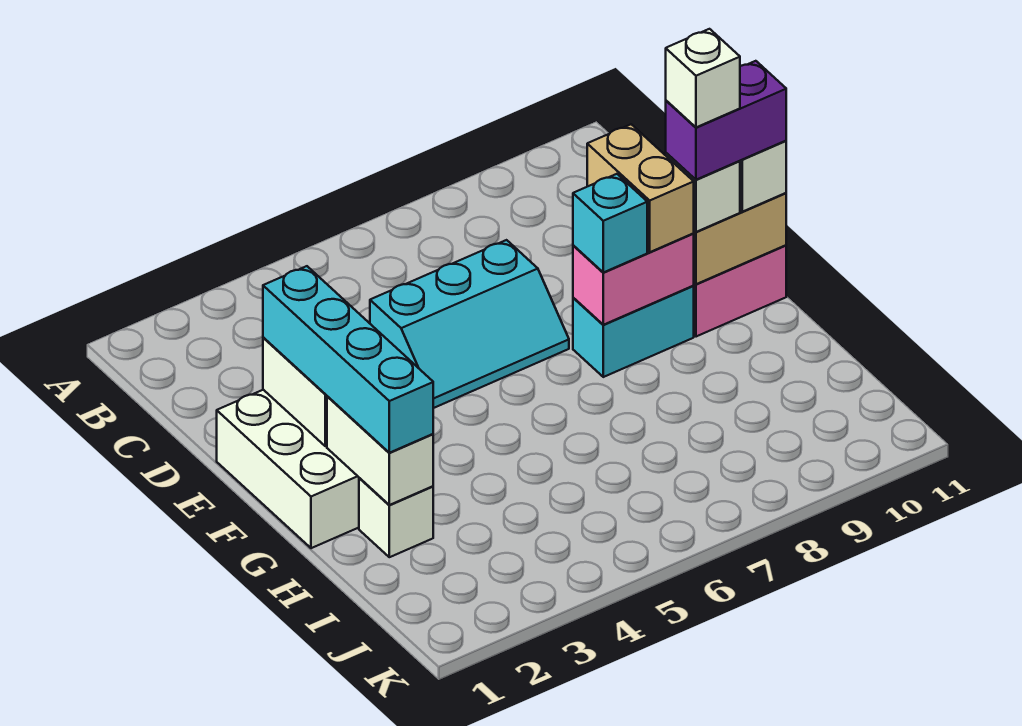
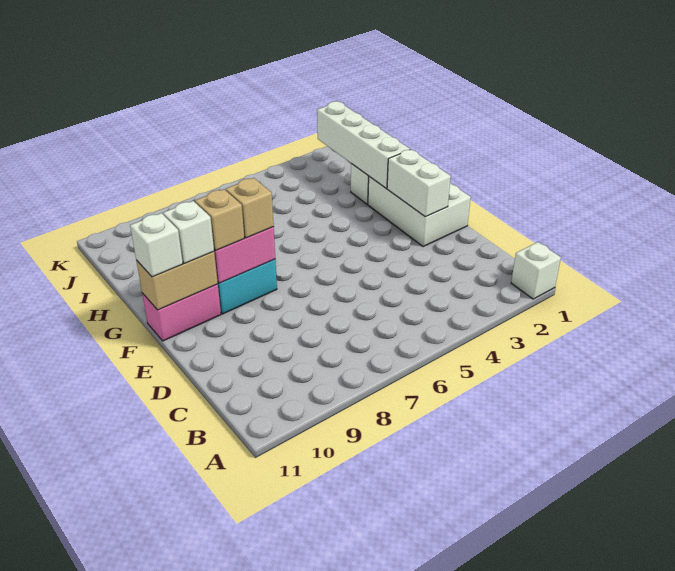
cyan slope D5:E7 level 1 top D -> none
cyan brick E2:H2 level 3 -> none
tan brick E9:F9 level 3 -> tan brick F9 level 3
cyan brick F8 level 3 -> tan brick F8 level 3
purple brick F10:F11 level 4 -> none
white brick F10 level 5 -> white brick A1 level 1
white brick G2:H2 level 2 -> white brick G2:J2 level 2

